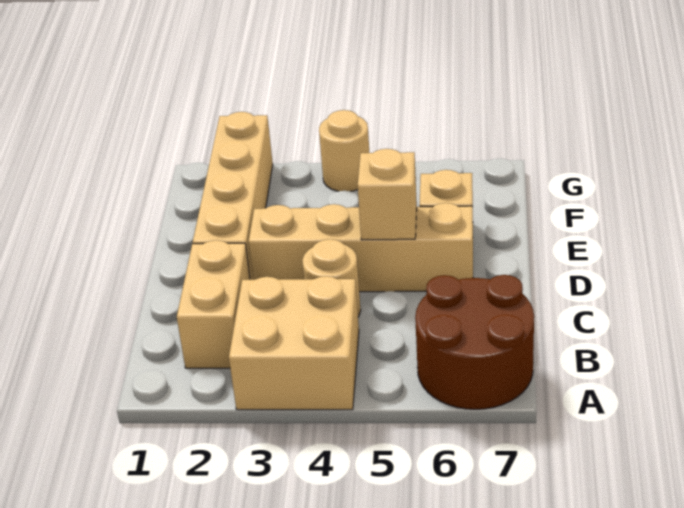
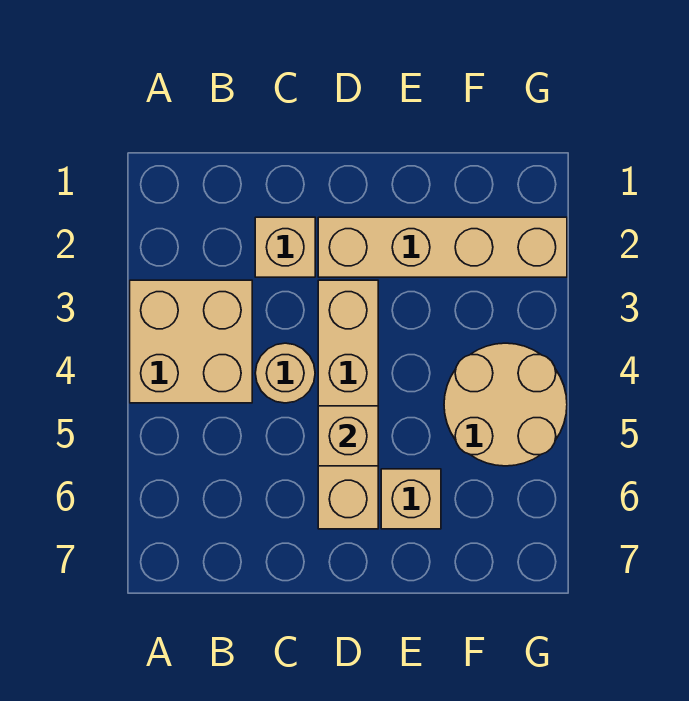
brown round brick A6:B7 level 1 -> none
tan brick B2:C2 level 1 -> tan brick C2 level 1
tan round brick G4 level 1 -> tan round brick F4:G5 level 1

